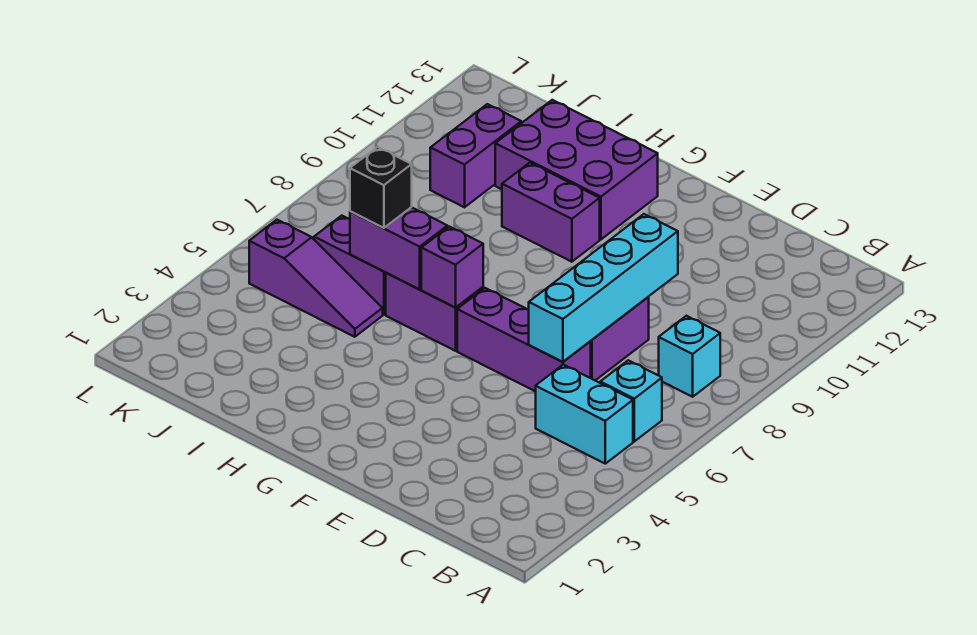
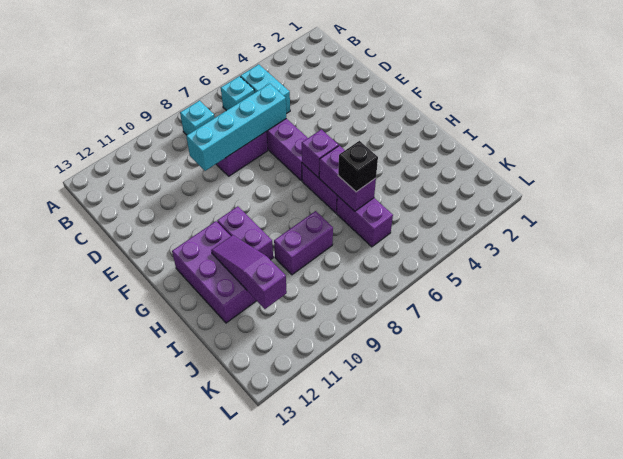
purple slope I5:K5 level 1 top K -> purple slope H11:J11 level 2 top J
purple brick J10:J11 level 1 -> purple brick I8:I9 level 1

